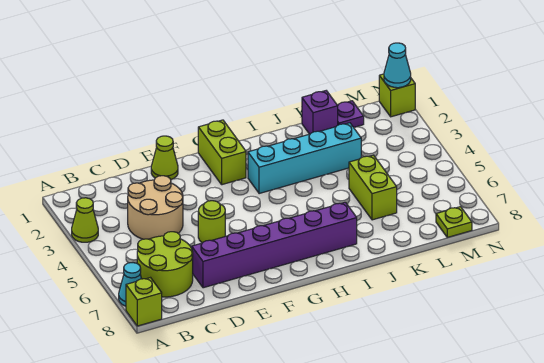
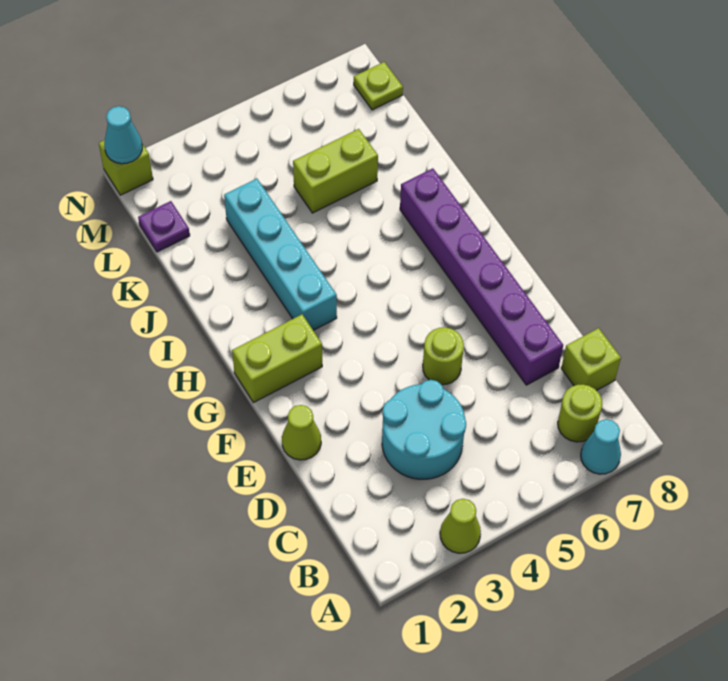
lime brick A8 level 1 -> lime brick C8 level 1
lime round brick B6:C7 level 1 -> lime round brick B7 level 1
tan round brick C3:D4 level 1 -> cyan round brick C3:D4 level 1
purple brick K1 level 1 -> none

